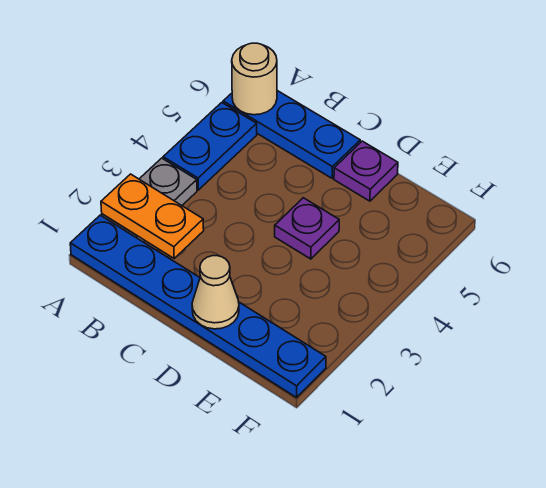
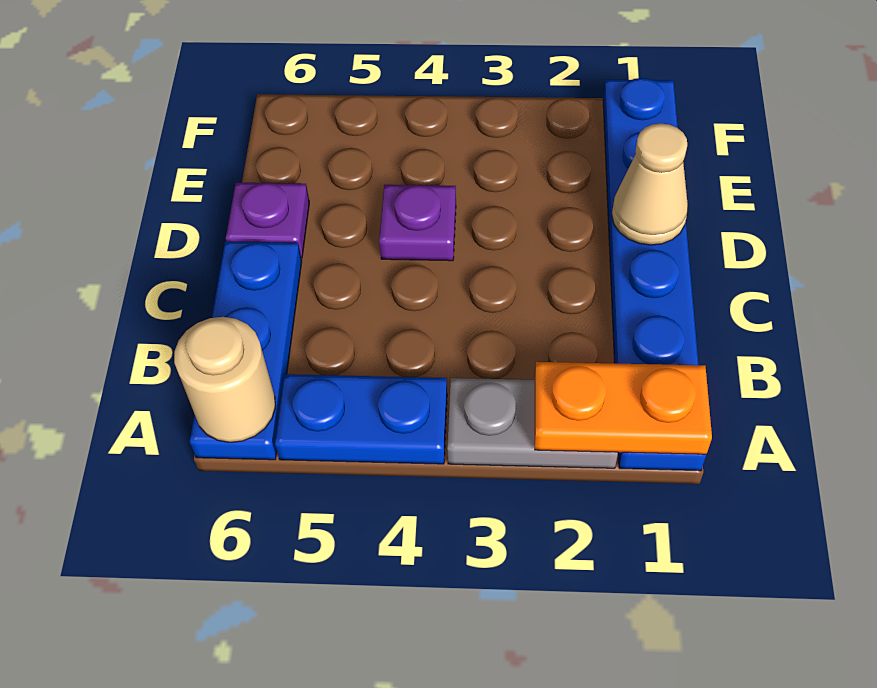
orange plate A2:B2 level 2 -> orange plate A1:A2 level 2

